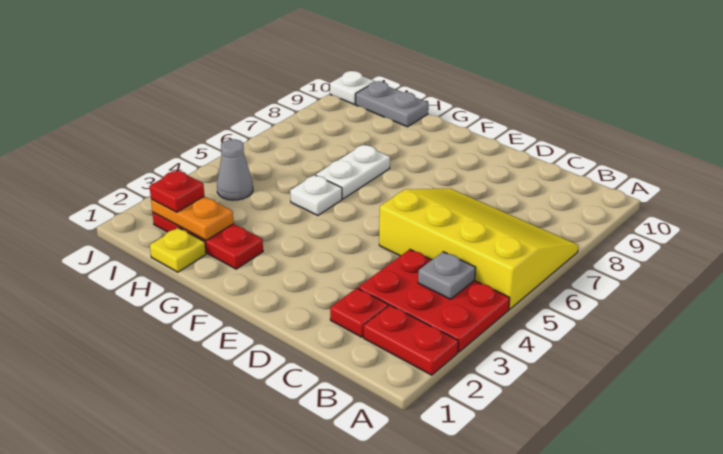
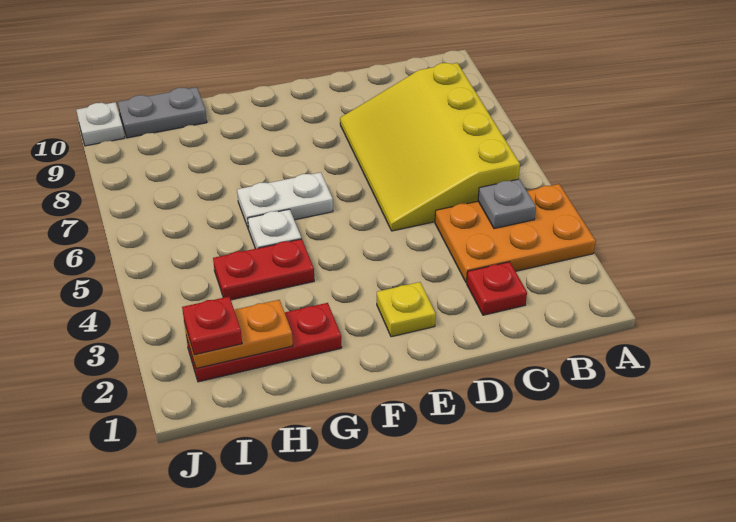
red plate A2:B2 level 1 -> red plate G4:H4 level 1
red plate A3:C4 level 1 -> orange plate A3:C4 level 1
yellow slope A5:D7 level 1 top 5 -> yellow slope B5:D8 level 1 top B
white plate G6:G7 level 1 -> white plate F6:G6 level 1
yellow plate H1 level 1 -> yellow plate E2 level 1
grey cone I4 level 1 -> none

